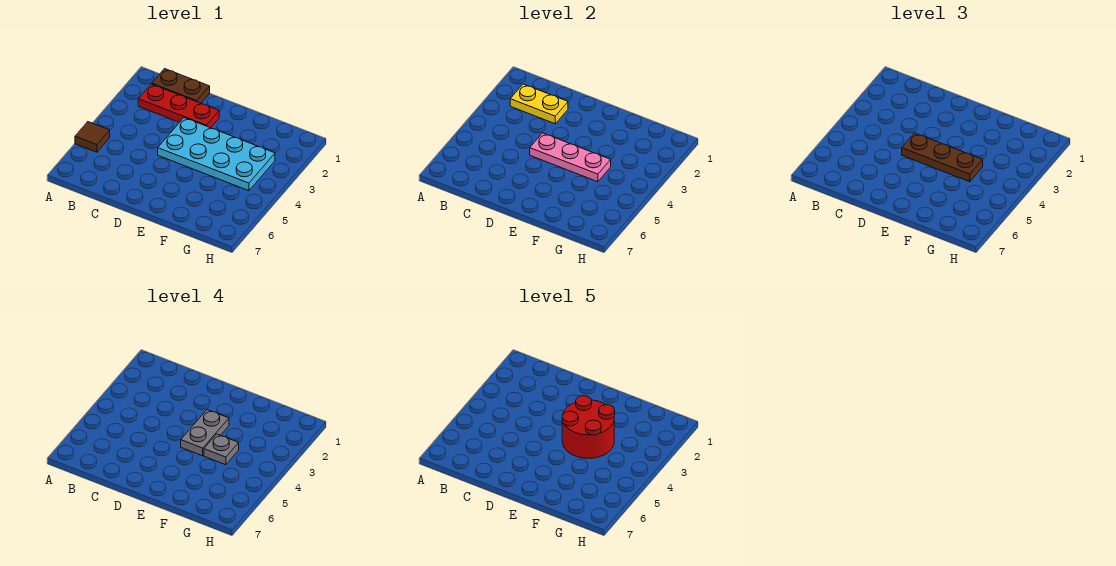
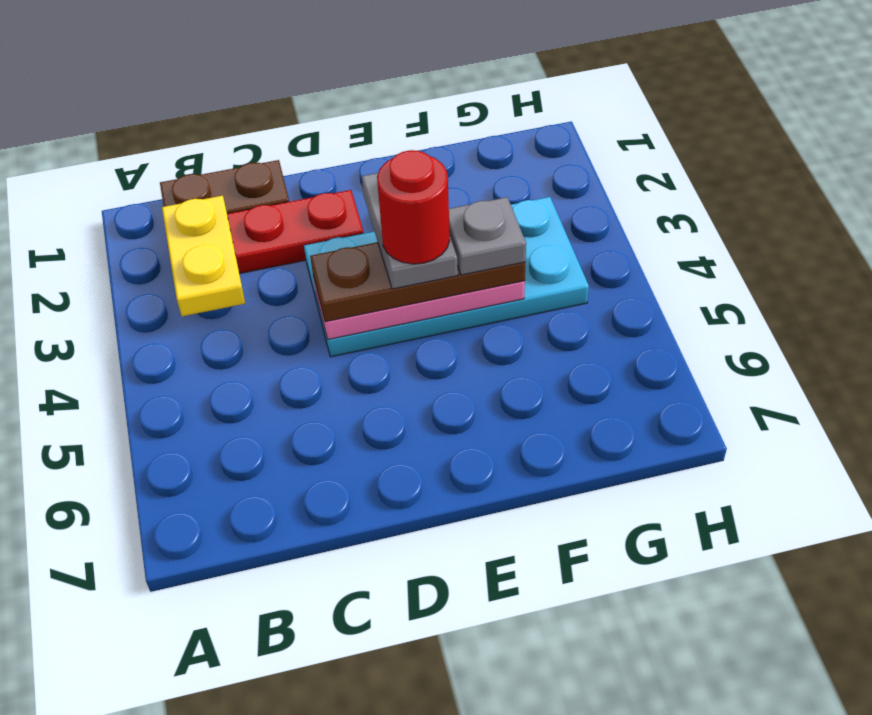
brown tile A5 level 1 -> none
yellow plate B2:C2 level 2 -> yellow plate B2:B3 level 2
red round brick E3:F4 level 5 -> red round brick E4 level 5

